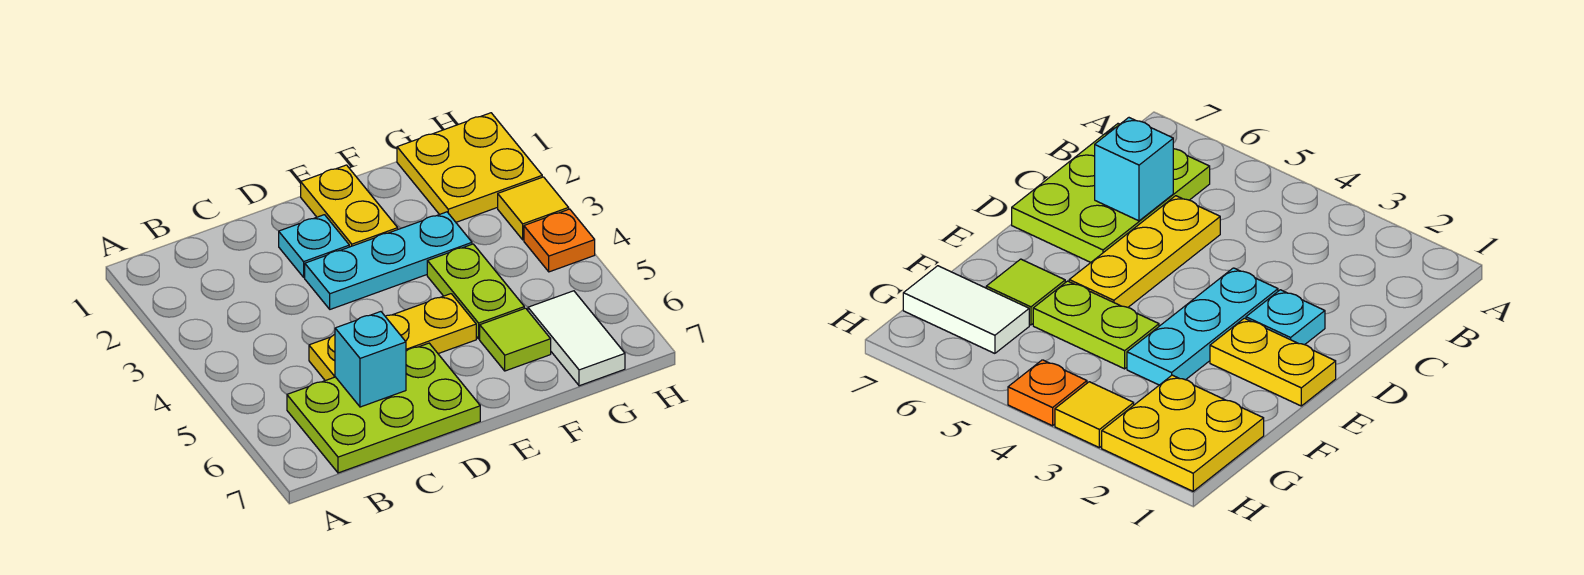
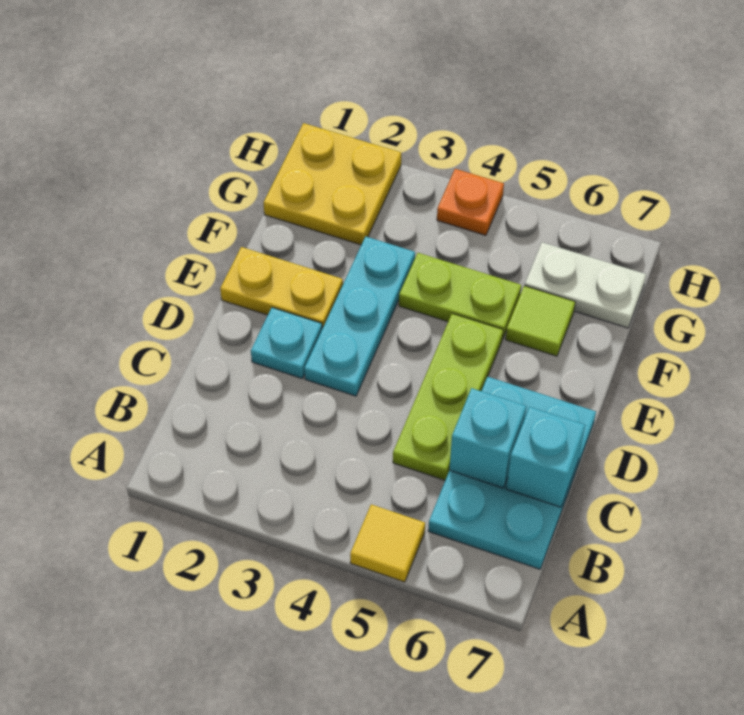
lime plate B6:D7 level 1 -> cyan plate B6:D7 level 1
yellow plate C5:E5 level 1 -> lime plate C5:E5 level 1
none -> cyan brick C7 level 2
white tile G6:G7 level 1 -> white plate G6:G7 level 1
yellow tile H3 level 1 -> yellow tile A5 level 1

